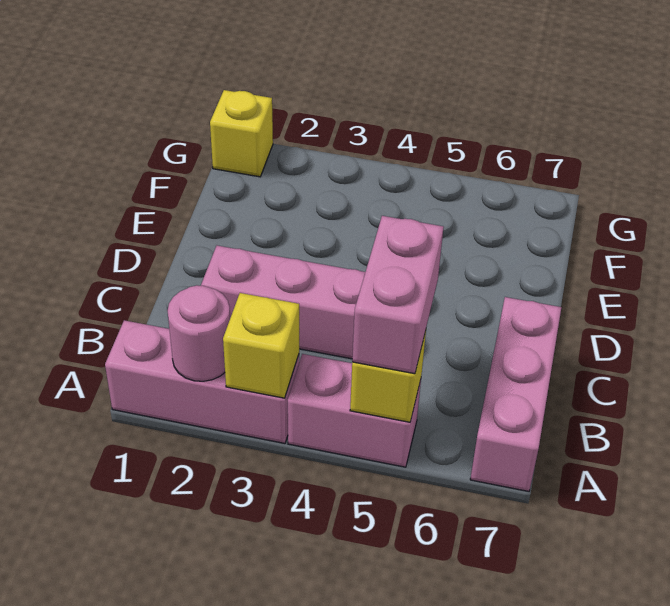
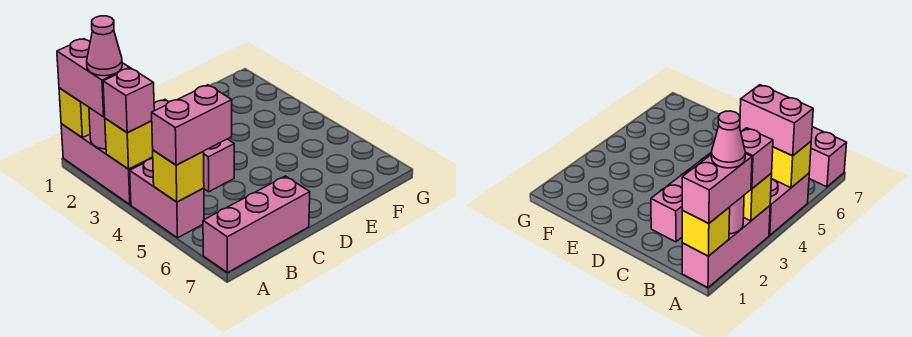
none -> pink brick A1:A2 level 3
none -> pink cone A2 level 4
none -> pink brick A3 level 3
yellow brick G1 level 1 -> yellow brick A1 level 2

